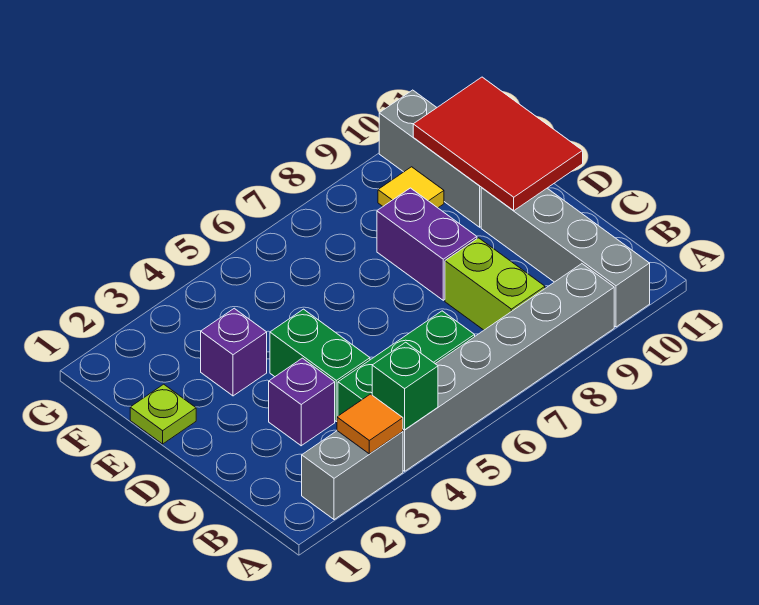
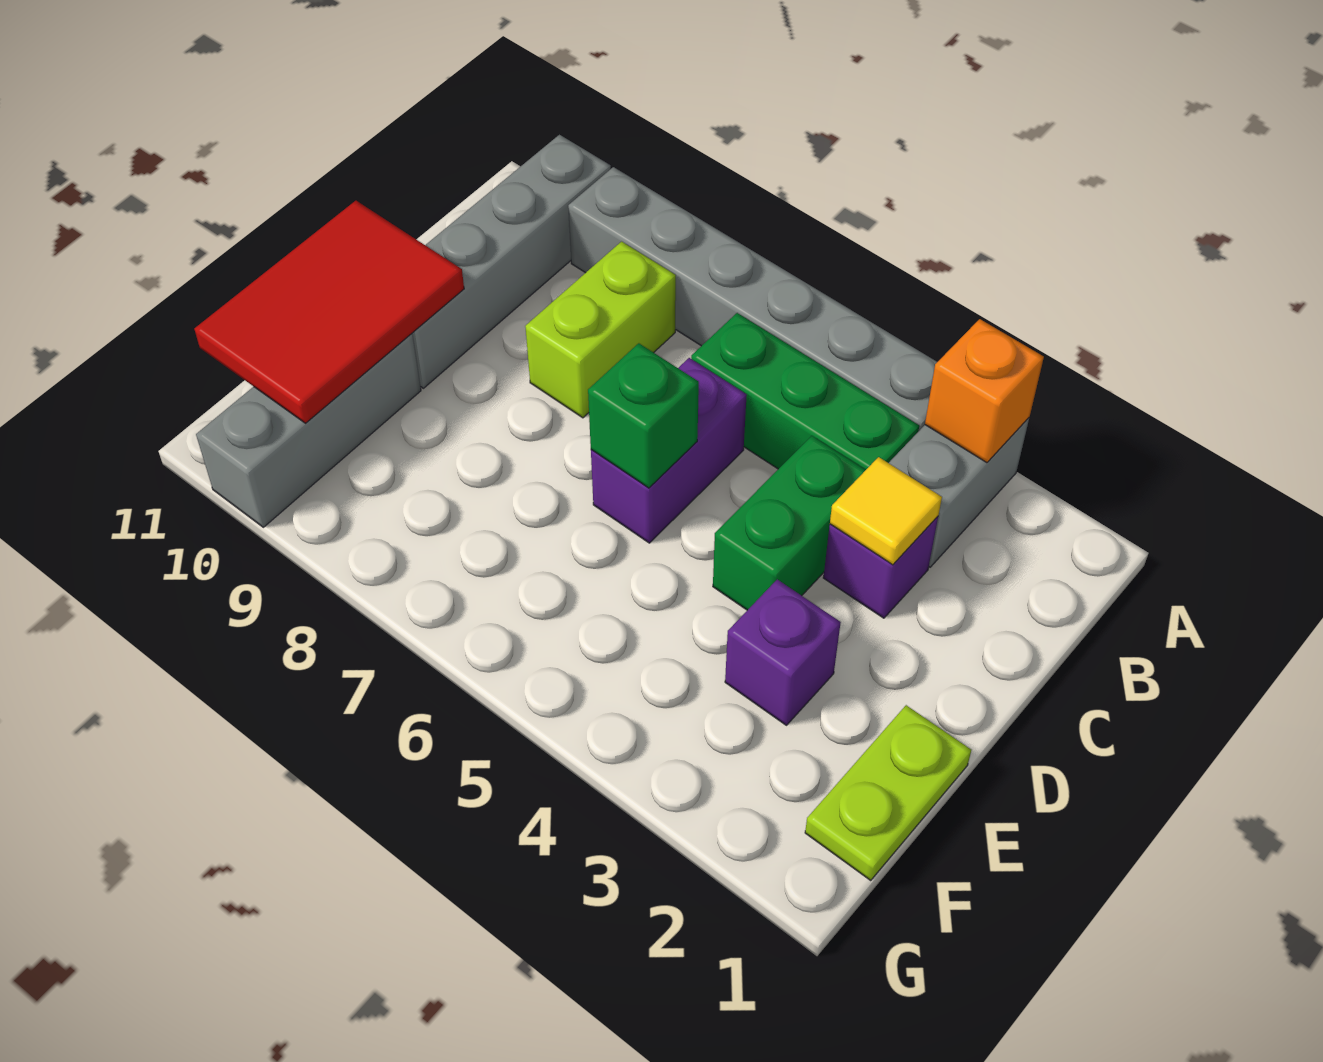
grey brick A2:A3 level 1 -> grey brick A3:B3 level 1
orange tile A3 level 2 -> orange brick A3 level 2
green brick A4 level 2 -> green brick D6 level 2
purple brick D8:E8 level 1 -> purple brick C6:D6 level 1
lime plate E1 level 1 -> lime plate E1:F1 level 1
yellow tile F9 level 1 -> yellow tile C3 level 2

